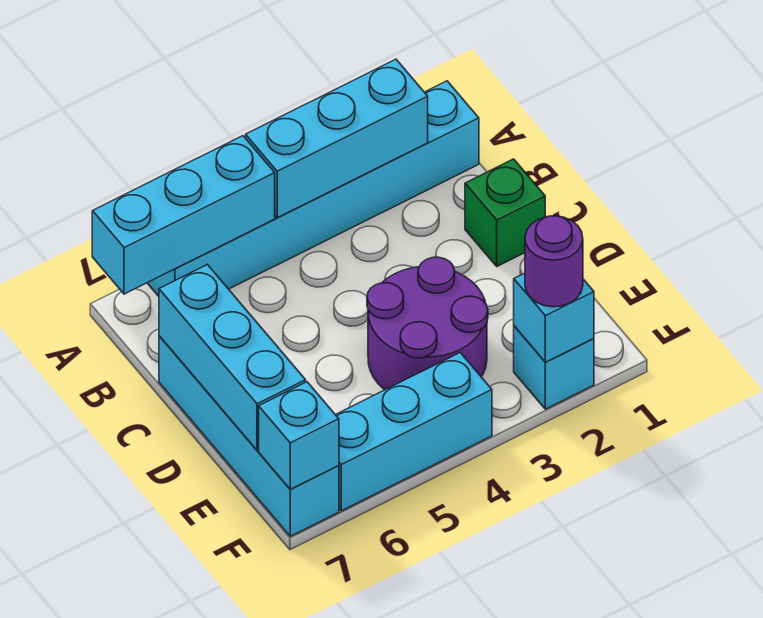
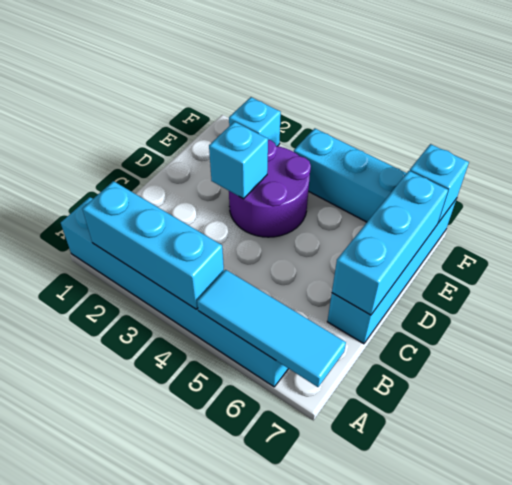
cyan brick A5:A7 level 2 -> cyan tile A5:A7 level 2
green brick C1 level 1 -> none
cyan brick F2 level 2 -> cyan brick D3 level 2
purple round brick F2 level 3 -> none

